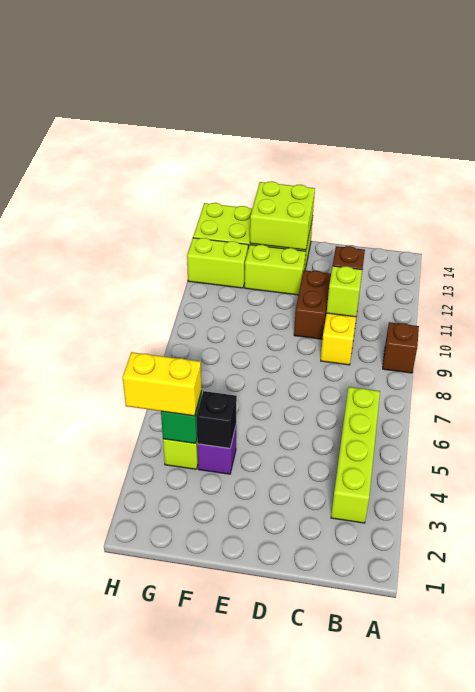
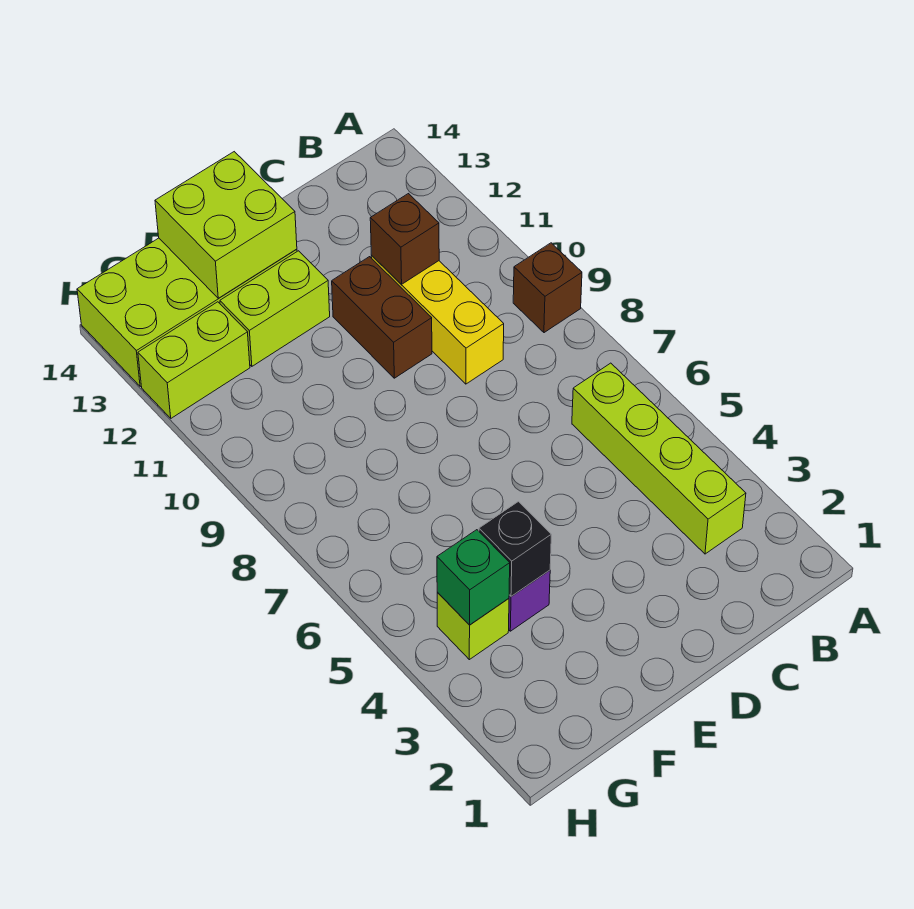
lime brick C10 level 2 -> none
yellow brick G4:H4 level 3 -> none

